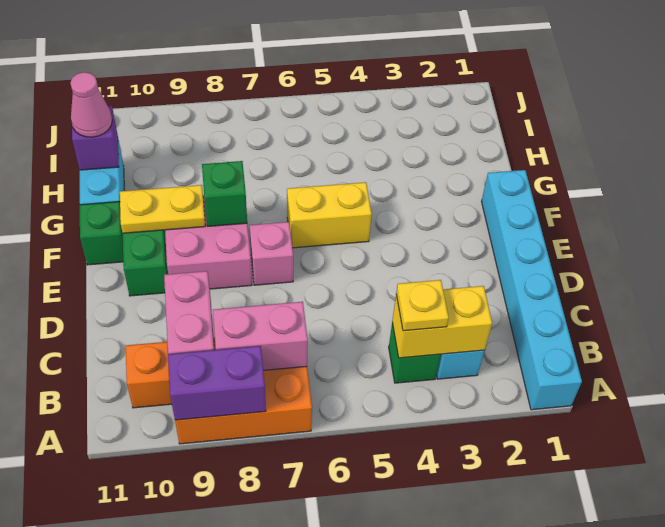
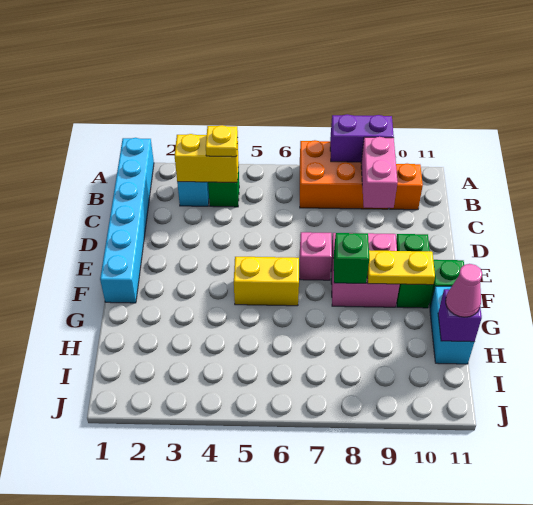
pink brick B7:B8 level 2 -> none

